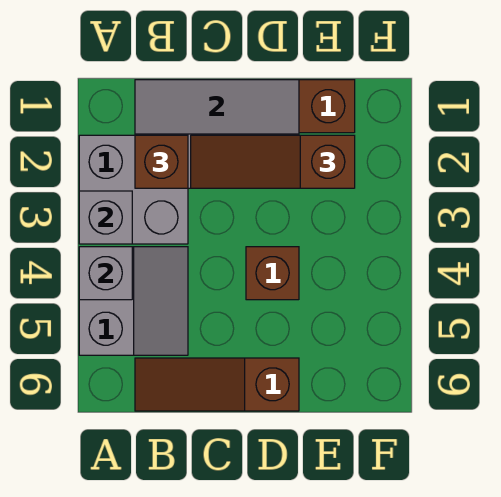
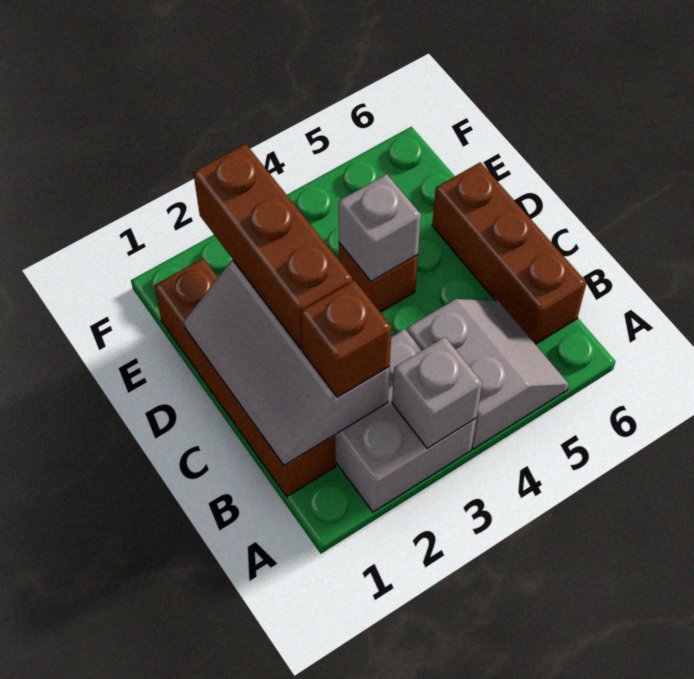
grey slope A4:B5 level 1 top A -> grey slope A4:B5 level 1 top 4
grey brick A4 level 2 -> grey brick D4 level 2
brown slope B6:D6 level 1 top D -> brown brick B6:D6 level 1
brown slope C2:E2 level 3 top E -> brown brick C2:E2 level 3

